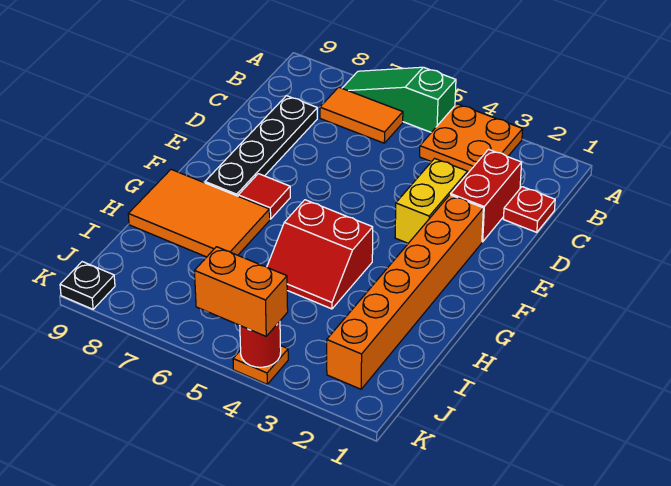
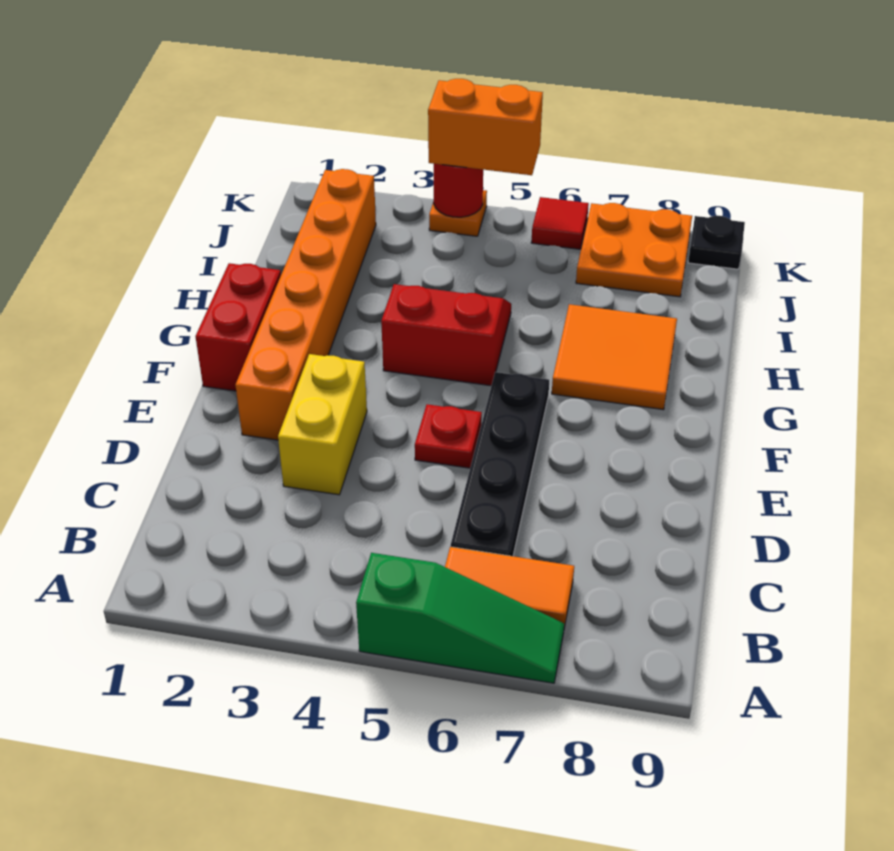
orange plate A3:B4 level 1 -> orange plate J7:K8 level 1
red plate C1 level 1 -> red plate E5 level 1
red brick C2:D2 level 1 -> red brick F1:G1 level 1
black plate C8:F8 level 1 -> black plate C6:F6 level 1
red tile F7 level 1 -> red tile K6 level 1
orange tile G7:H9 level 1 -> orange tile G7:H8 level 1

